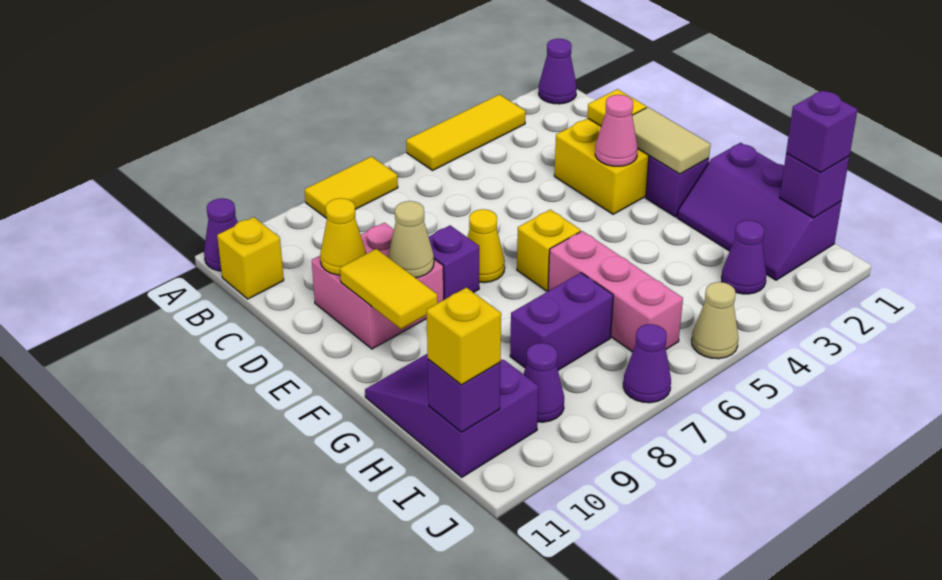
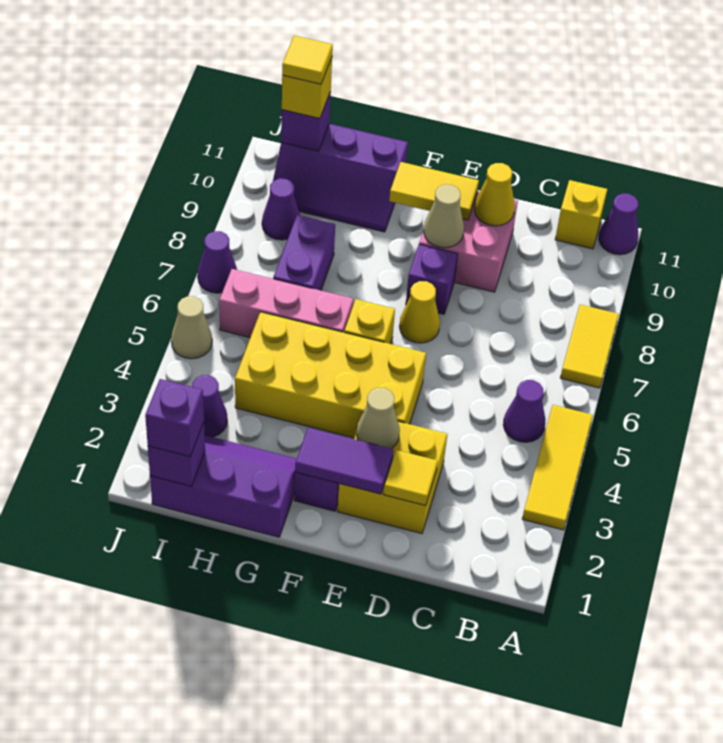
purple cone A1 level 1 -> purple cone B5 level 1
tan tile E2:F2 level 2 -> purple tile E2:F2 level 2
pink cone E3 level 2 -> tan cone E3 level 2
none -> yellow brick E4:H5 level 1
purple slope G10:I11 level 1 top I -> purple slope G10:I11 level 1 top 11
none -> yellow tile I11 level 4

